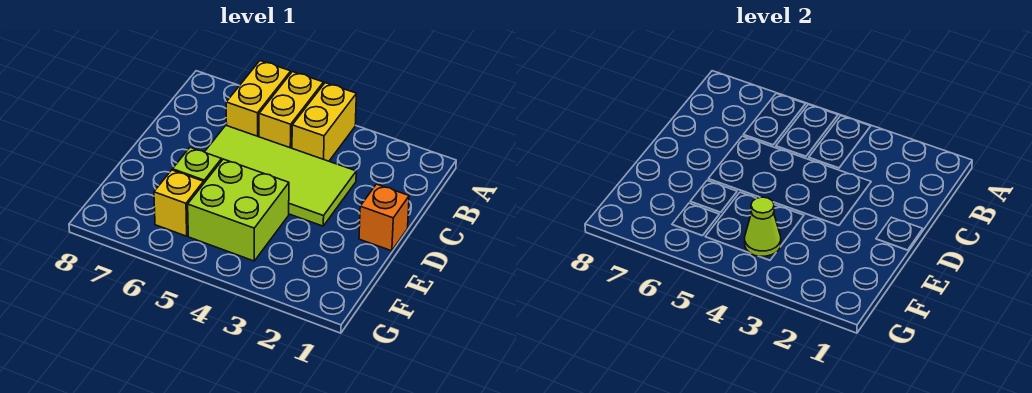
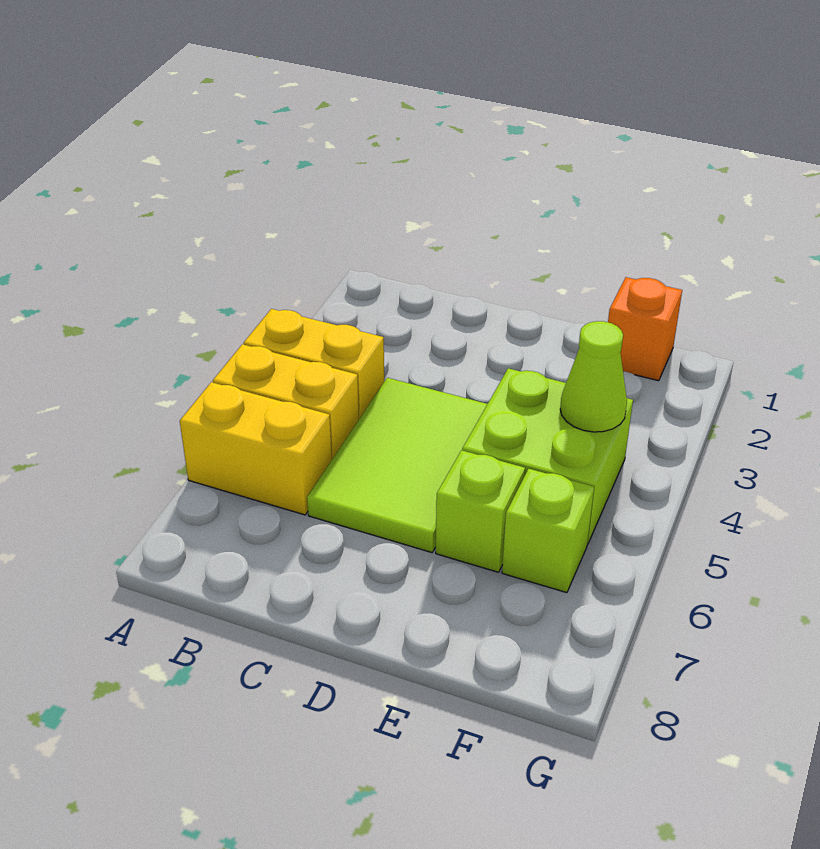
lime tile C3:D6 level 1 -> lime tile C4:D6 level 1
orange brick D1 level 1 -> orange brick F1 level 1
yellow brick F6 level 1 -> lime brick F6 level 1

